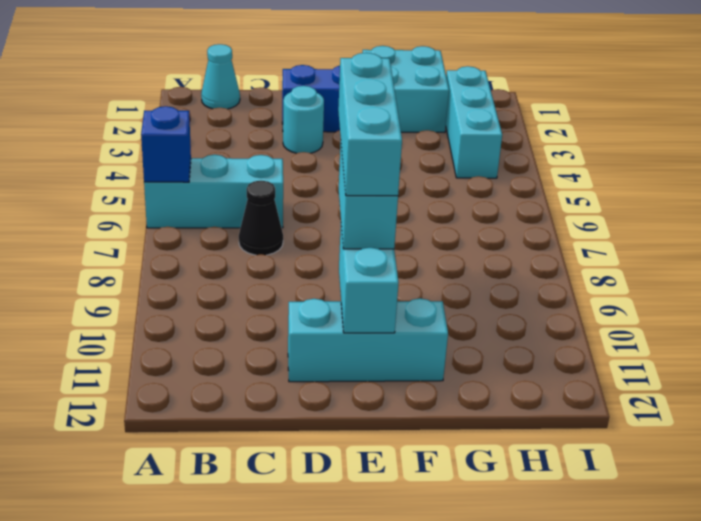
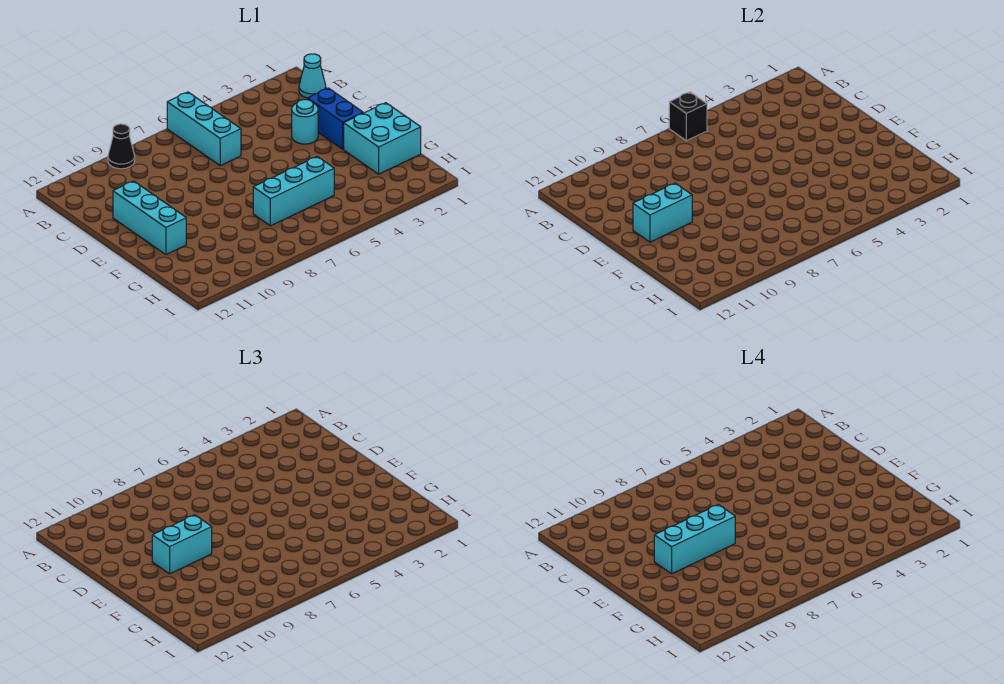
blue brick A6 level 2 -> black brick A6 level 2
black cone C7 level 1 -> black cone A9 level 1
cyan brick H2:H4 level 1 -> cyan brick G5:G7 level 1

